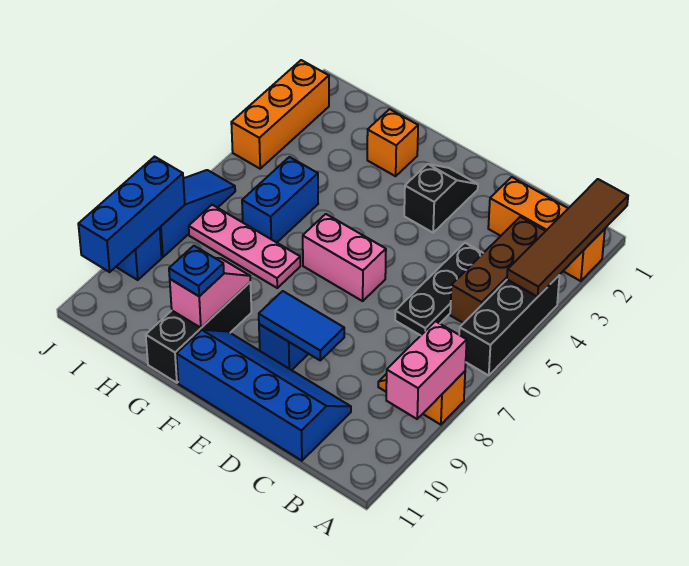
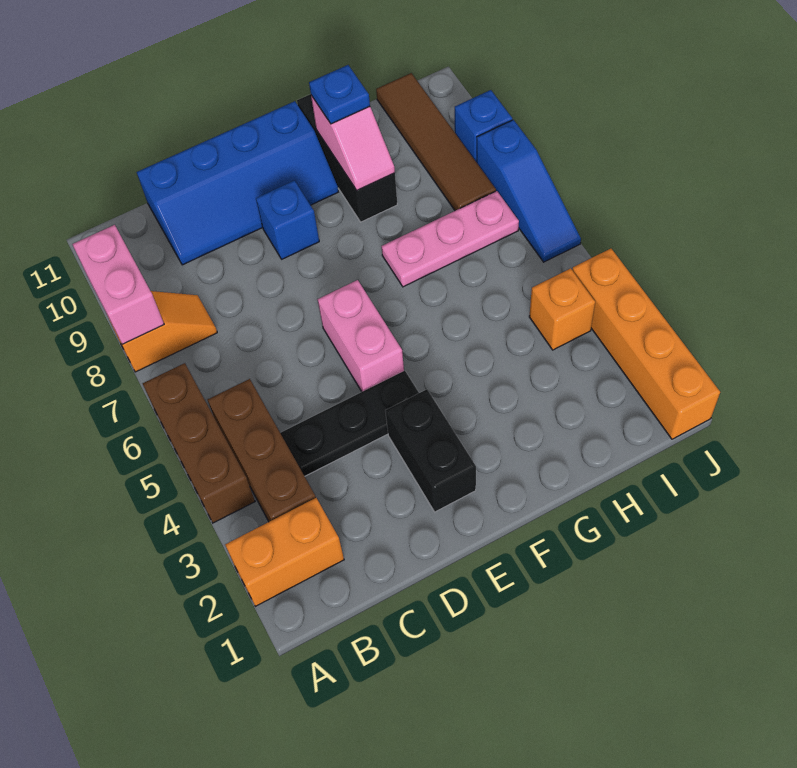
brown tile A1:A4 level 2 -> brown tile I8:I11 level 1
orange brick A2:C2 level 1 -> orange brick A2:B2 level 1
black brick A4:A6 level 1 -> brown brick A4:A6 level 1
black plate C4:C6 level 1 -> black plate C4:E4 level 1
blue tile D9:E9 level 2 -> none
black slope E2:E3 level 1 top 3 -> black brick E2:E3 level 1
pink brick E6:F6 level 1 -> pink brick E5:E6 level 1
orange brick G2 level 1 -> orange brick I4 level 1
blue brick H5:H6 level 1 -> none
orange brick J2:J4 level 1 -> orange brick J1:J4 level 1
blue brick J8:J10 level 2 -> none

